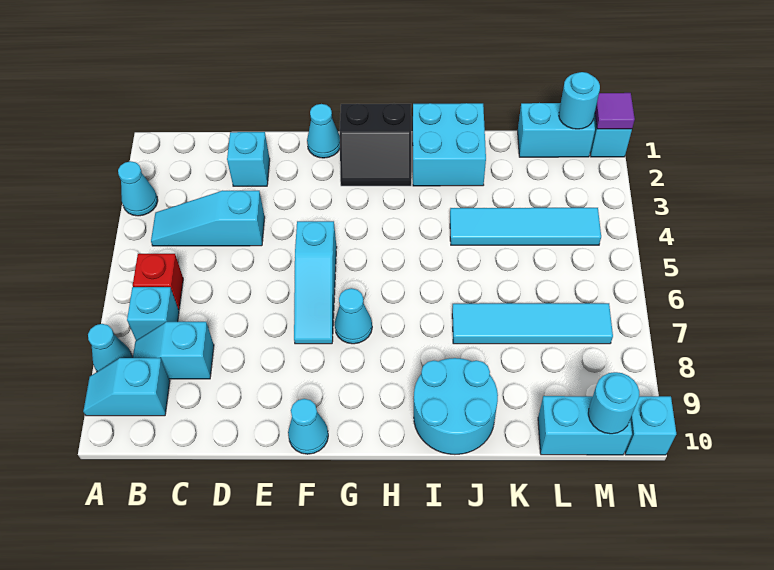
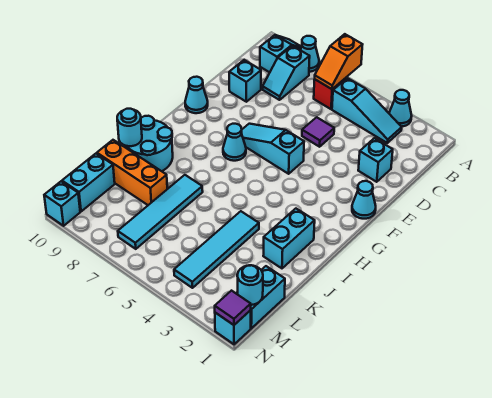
none -> orange slope A6:B6 level 2 top A
cyan slope B4:D4 level 1 top D -> cyan slope B3:B5 level 1 top 5
cyan brick B7 level 1 -> cyan brick D9 level 1
cyan slope B8:C8 level 1 top C -> cyan slope B8:C8 level 1 top B
none -> purple tile D5 level 1
black slope G1:H2 level 1 top 1 -> none
cyan brick I1:J2 level 1 -> cyan brick I2:J2 level 1
none -> orange brick K8:K10 level 1
cyan round brick M10 level 2 -> cyan round brick J10 level 2

